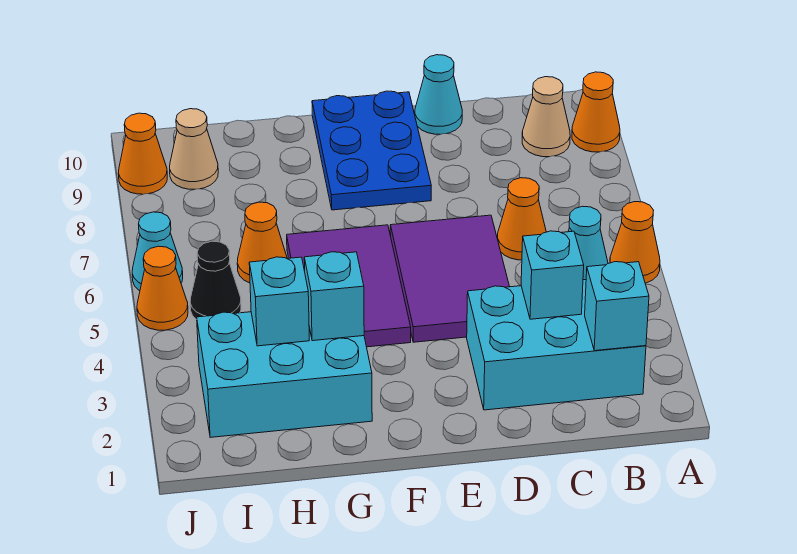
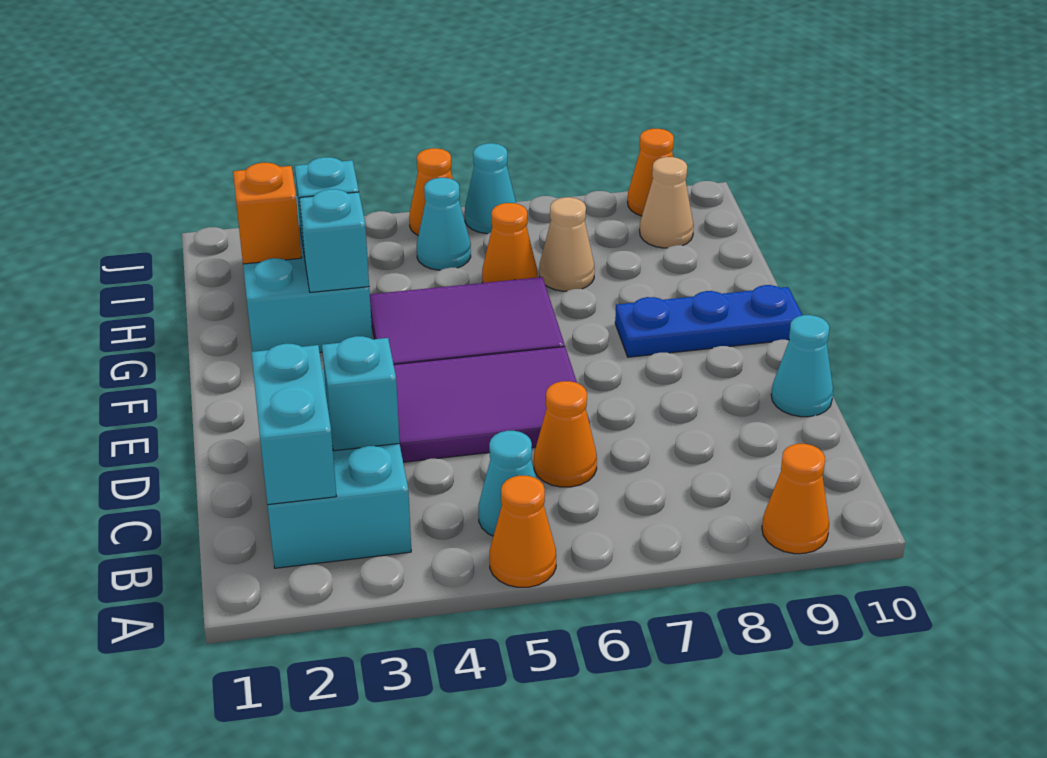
cyan brick B2 level 2 -> cyan brick B2:C2 level 2
tan cone B9 level 1 -> tan cone H7 level 1
blue plate E8:F10 level 1 -> blue plate F8:F10 level 1
none -> orange brick H2 level 2
black cone I5 level 1 -> cyan cone I5 level 1

